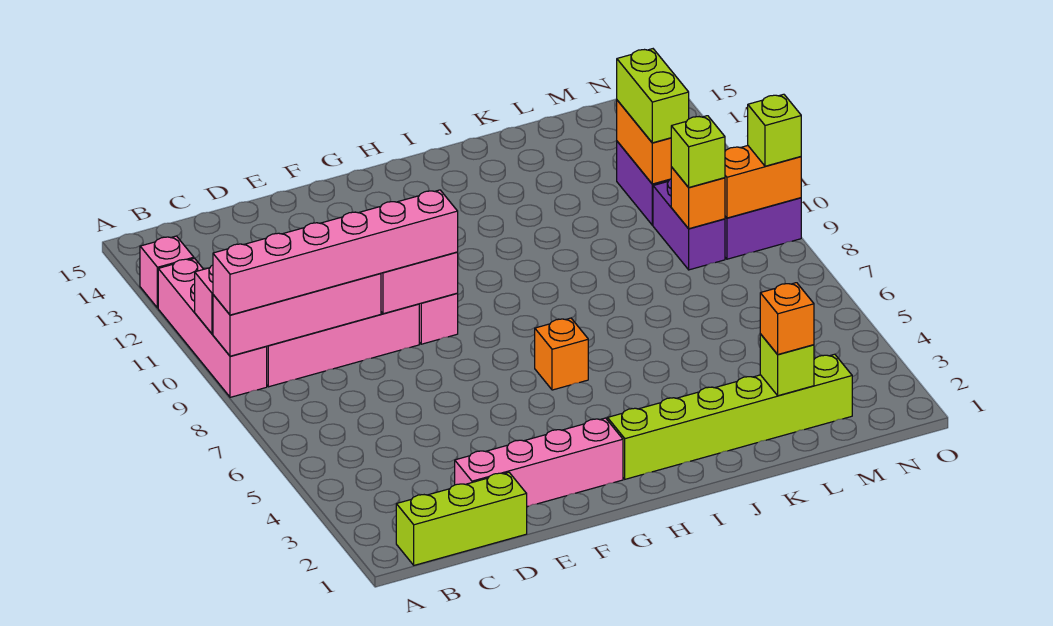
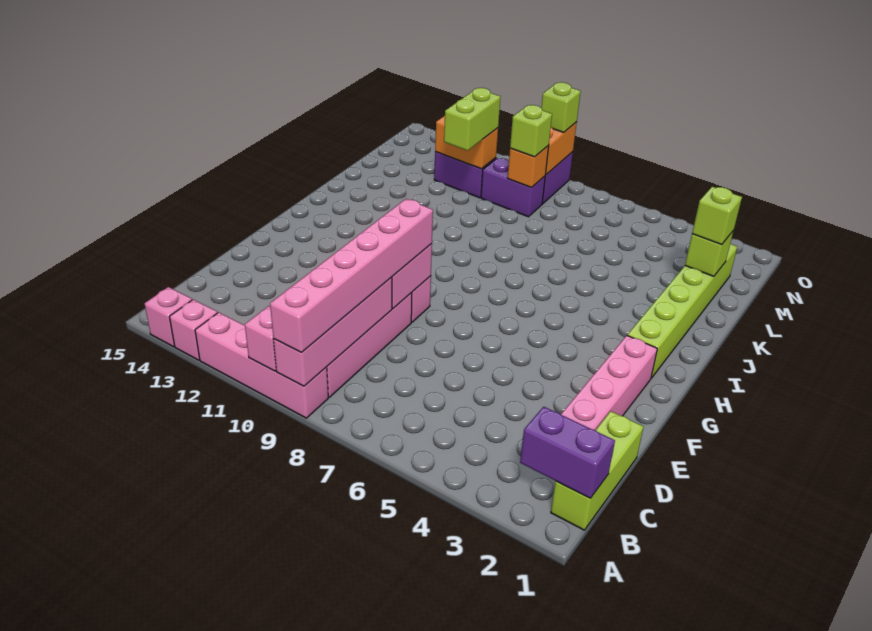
none -> pink brick A14 level 1
none -> purple brick B1:B2 level 2
orange brick H6 level 1 -> none
orange brick L2 level 3 -> lime brick L2 level 3
lime brick M11:M12 level 3 -> lime brick L11:M11 level 3

